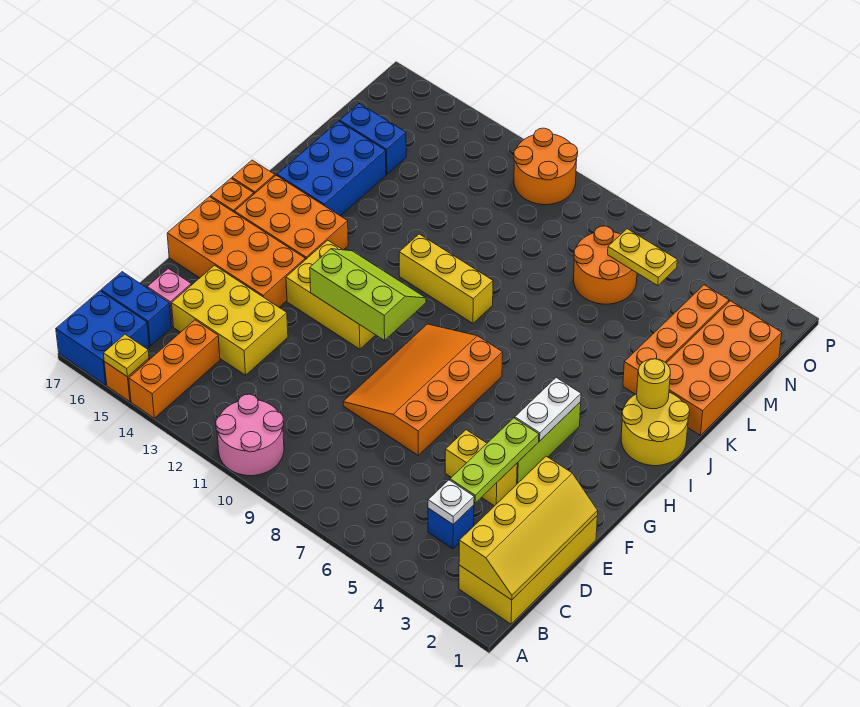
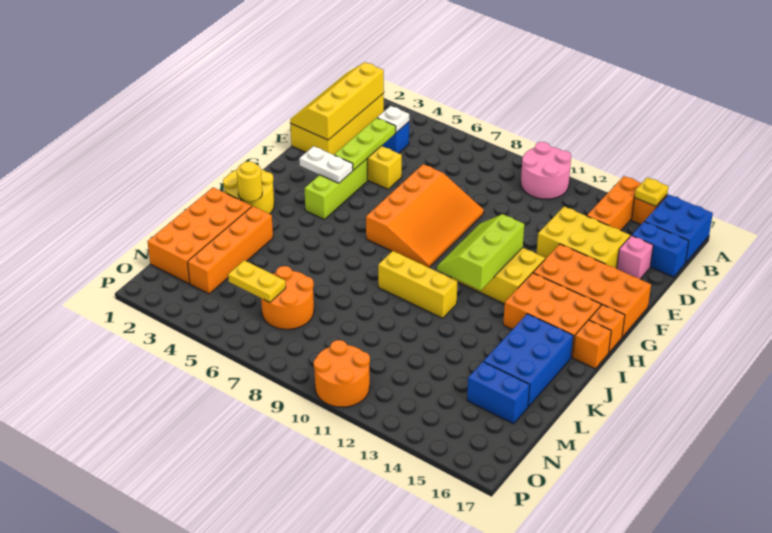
white plate G4:H4 level 2 -> white plate G3:G4 level 2
lime slope G10:H12 level 2 top G -> lime slope G11:I12 level 2 top 12

